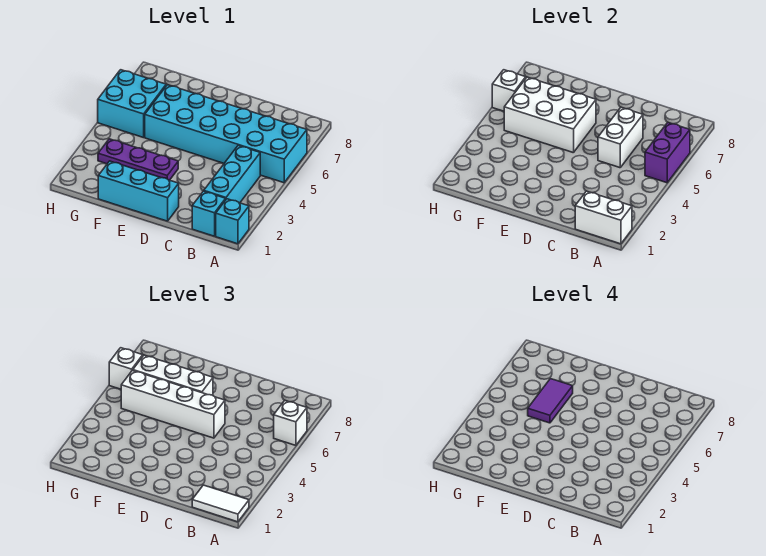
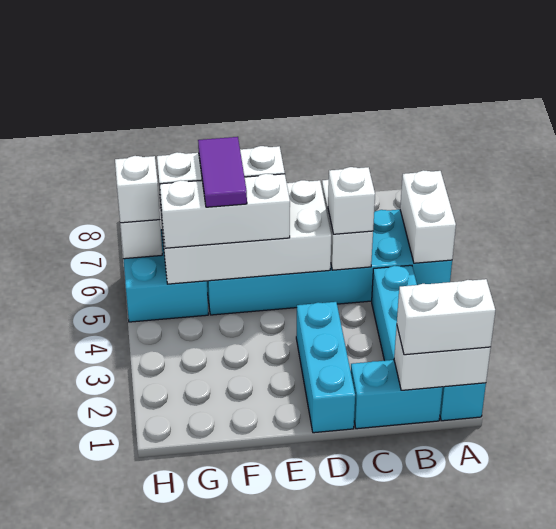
white tile A1:B1 level 3 -> white brick A1:B1 level 3
purple brick A5:A6 level 2 -> white brick A5:A6 level 2
white brick A6 level 3 -> white brick C5 level 3
cyan brick B1 level 1 -> cyan brick B1:C1 level 1
cyan brick D1:F1 level 1 -> cyan brick D1:D3 level 1
white brick D5:G5 level 3 -> white brick E5:G5 level 3
purple plate E3:G3 level 1 -> none
white brick E5:G6 level 2 -> white brick D5:G6 level 2

